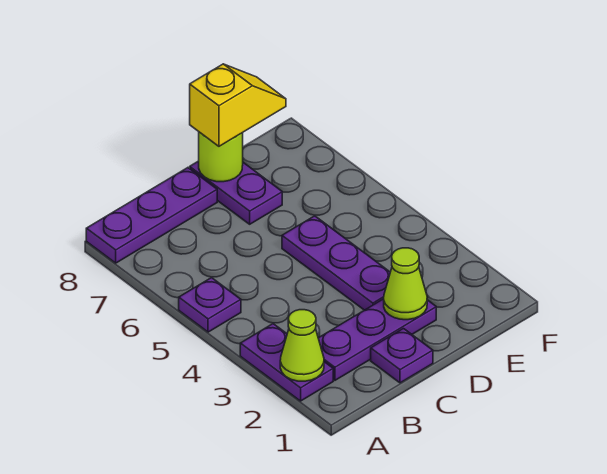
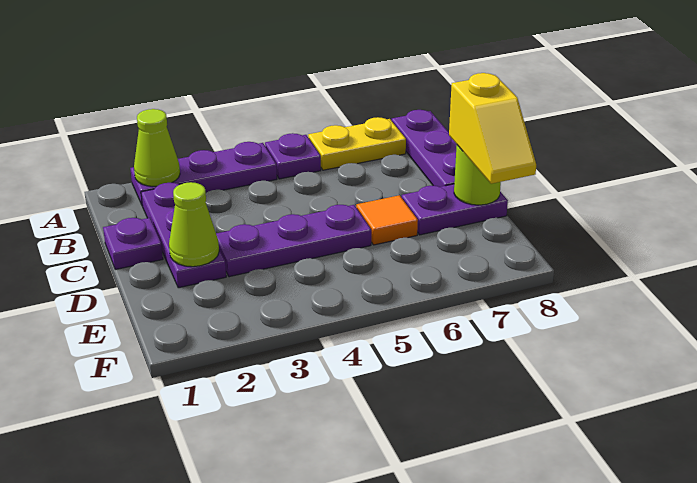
purple plate A2:A3 level 1 -> purple plate A2:A4 level 1
none -> yellow plate A6:A7 level 1
none -> orange tile D6 level 1

